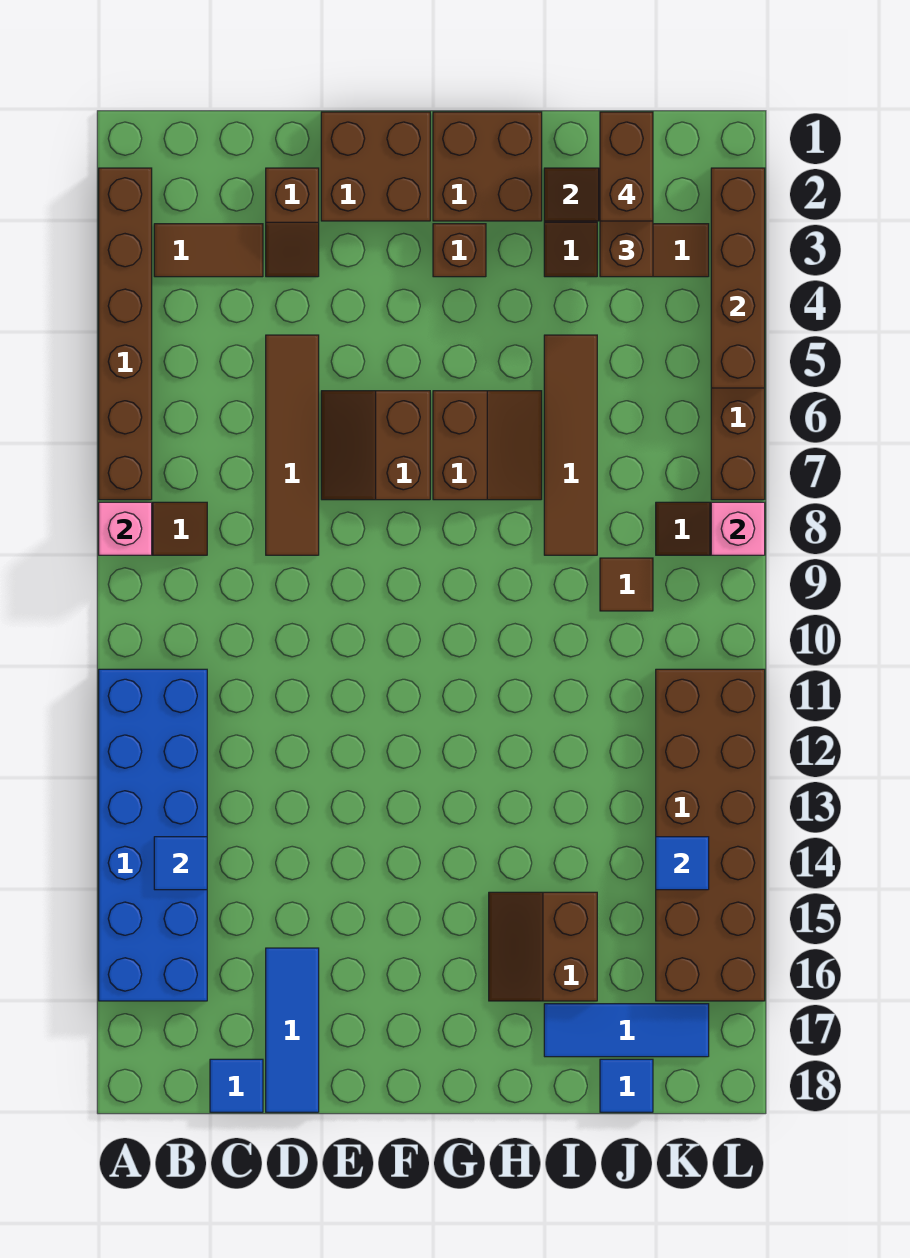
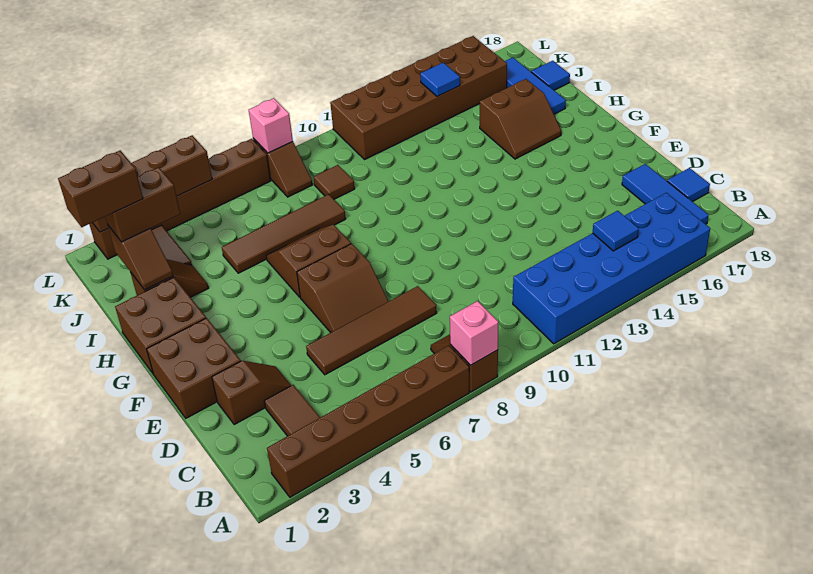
blue tile D16:D18 level 1 -> blue tile B17:D17 level 1
brown brick G3 level 1 -> none

